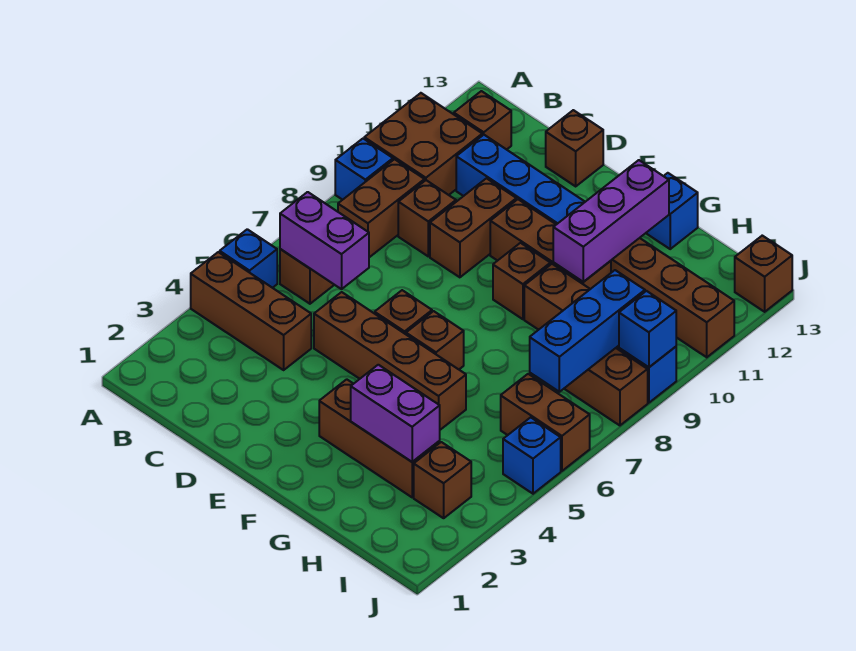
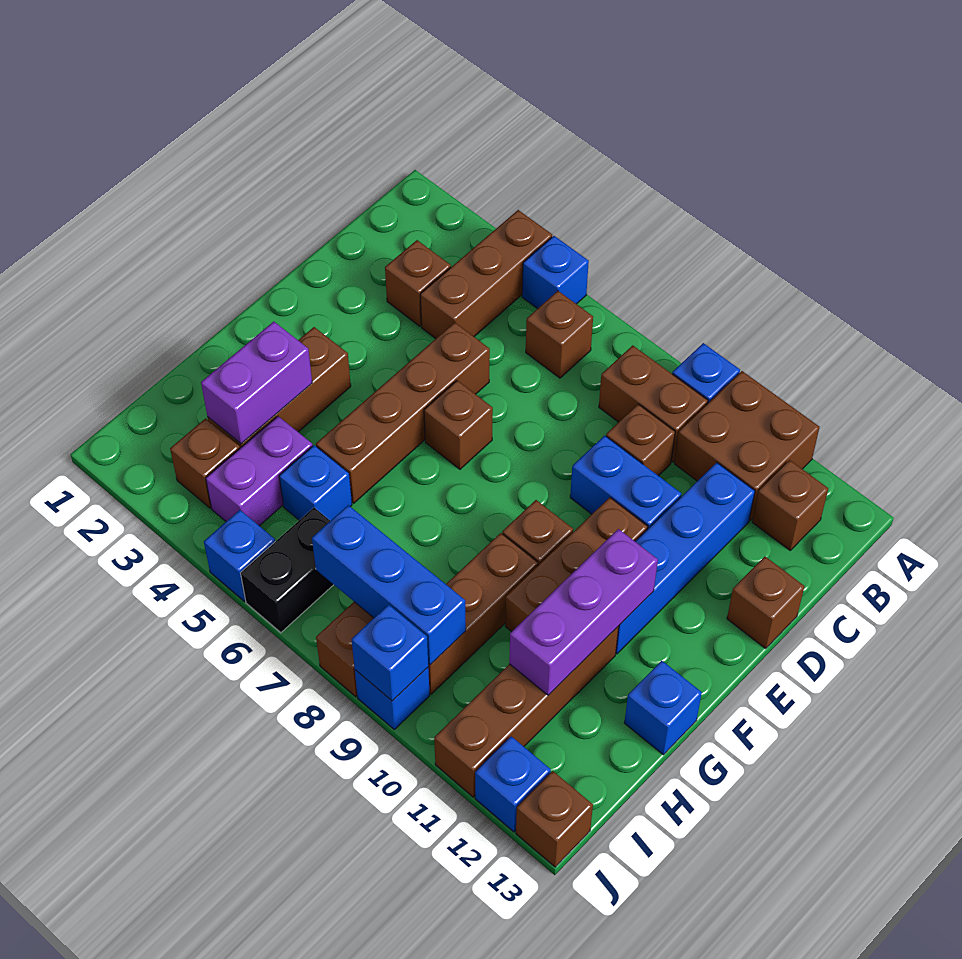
purple brick B6:C6 level 2 -> purple brick H4:I4 level 1
brown brick D9:D10 level 1 -> blue brick D9:D10 level 1
brown brick F6 level 1 -> brown brick C3 level 1
purple brick G10:G12 level 2 -> purple brick F11:H11 level 2
none -> blue brick H5 level 1
brown brick I6:J6 level 1 -> black brick I6:J6 level 1
none -> blue brick J12 level 1

